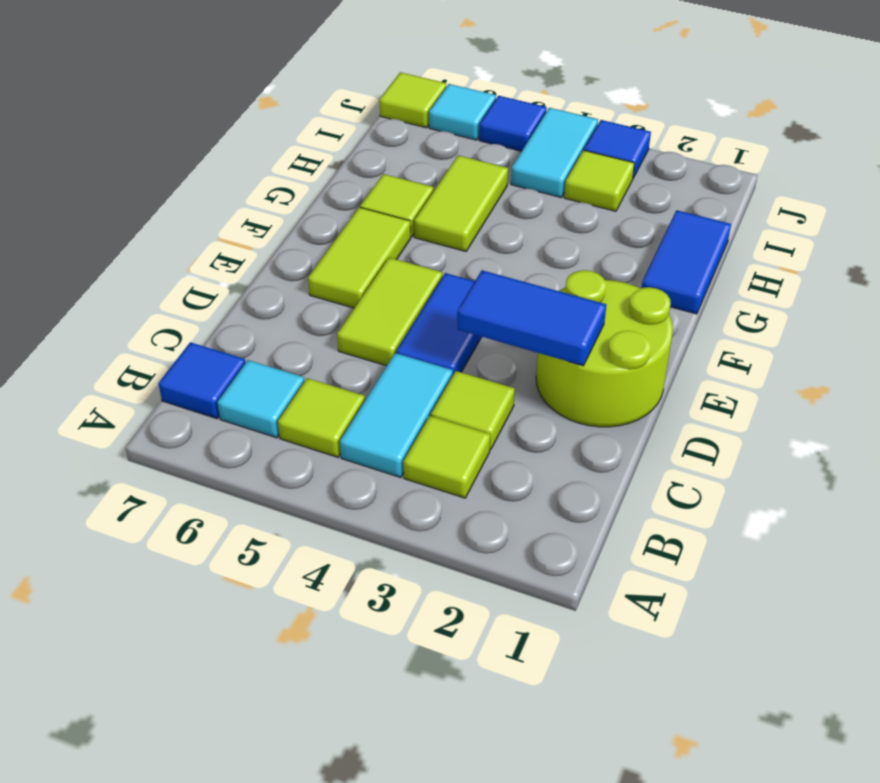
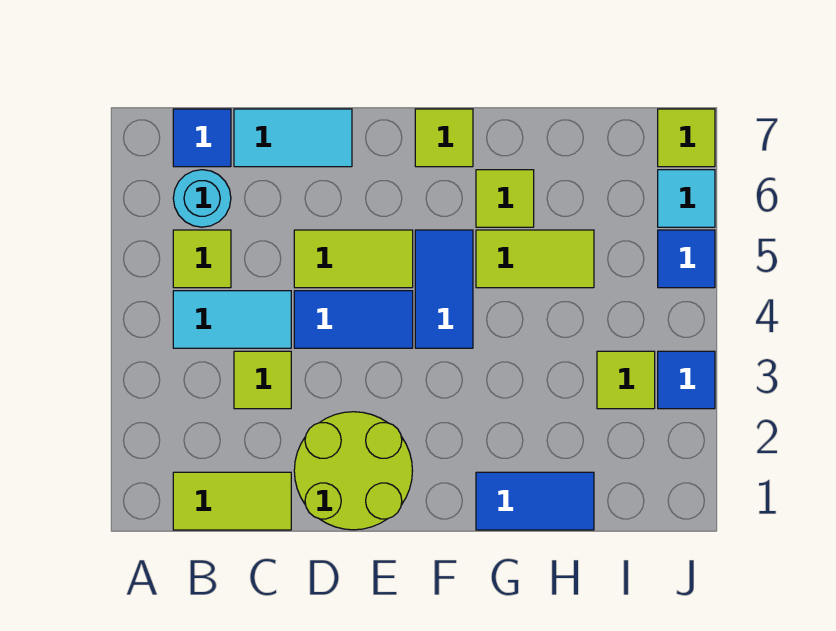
lime tile B3 level 1 -> lime tile F7 level 1
cyan tile B6 level 1 -> cyan round brick B6 level 1
blue tile D2:D3 level 2 -> blue tile F4:F5 level 1
lime tile E6:F6 level 1 -> lime tile B1:C1 level 1
cyan tile I4:J4 level 1 -> cyan tile C7:D7 level 1

